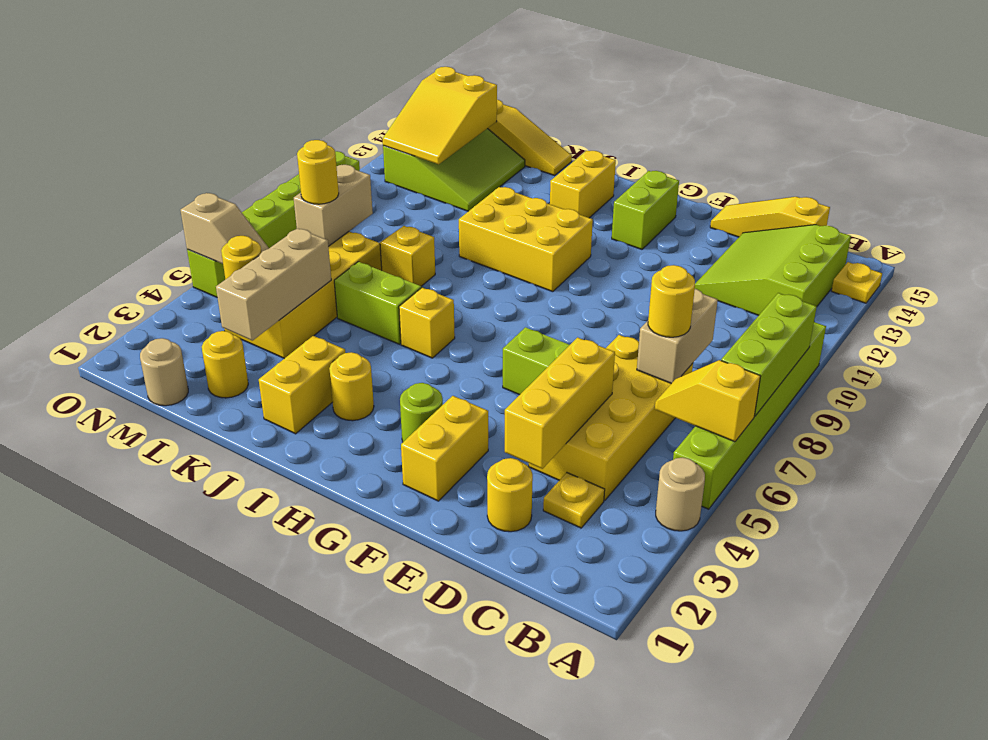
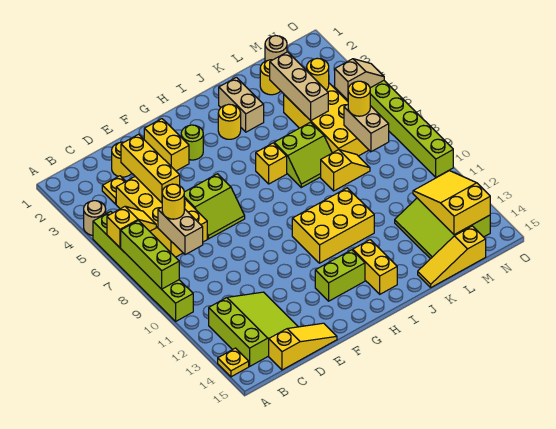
lime brick G13:G14 level 1 -> lime brick G13:H13 level 1
yellow brick J2:J3 level 1 -> tan brick J2:J3 level 1
tan slope N5:O5 level 2 top O -> tan slope N5:O5 level 2 top N

